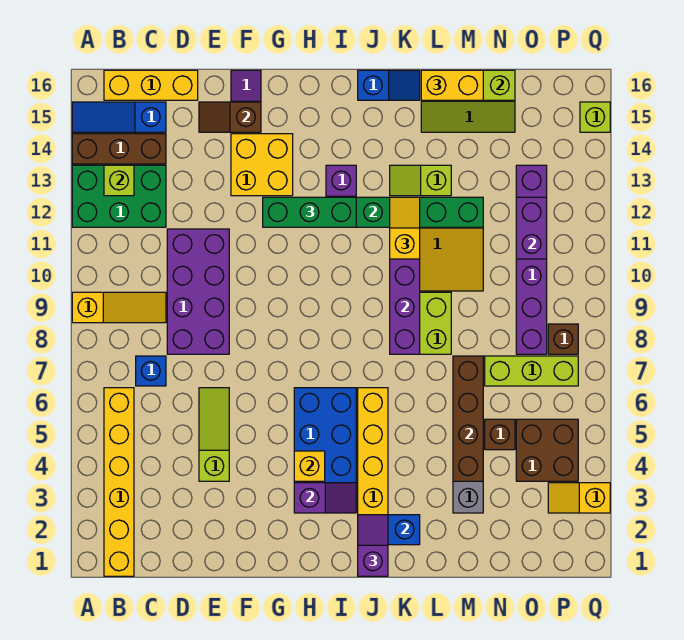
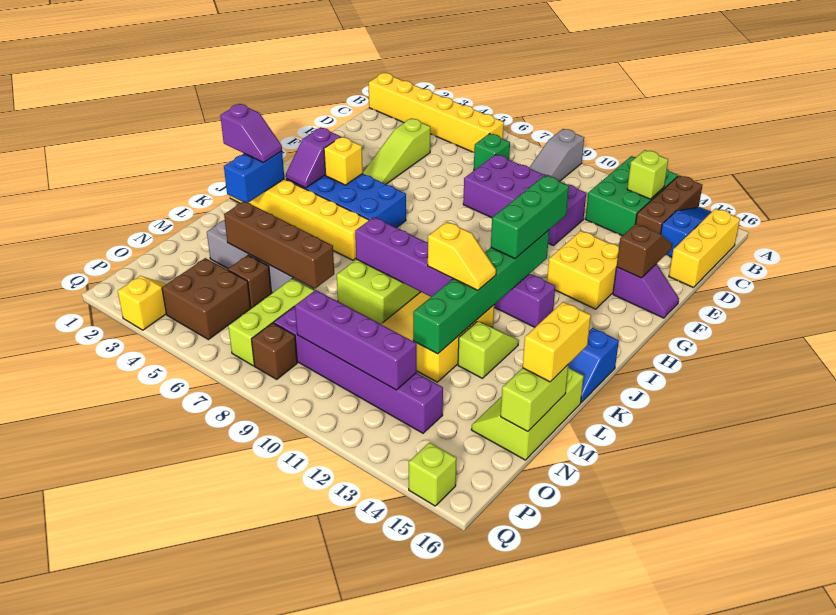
yellow slope A9:C9 level 1 top A -> grey slope A9:C9 level 1 top A
blue brick C7 level 1 -> green brick C7 level 1
lime slope E4:E6 level 1 top 4 -> lime slope D4:F4 level 1 top D
purple brick O11:O12 level 2 -> purple brick O9:O12 level 2

